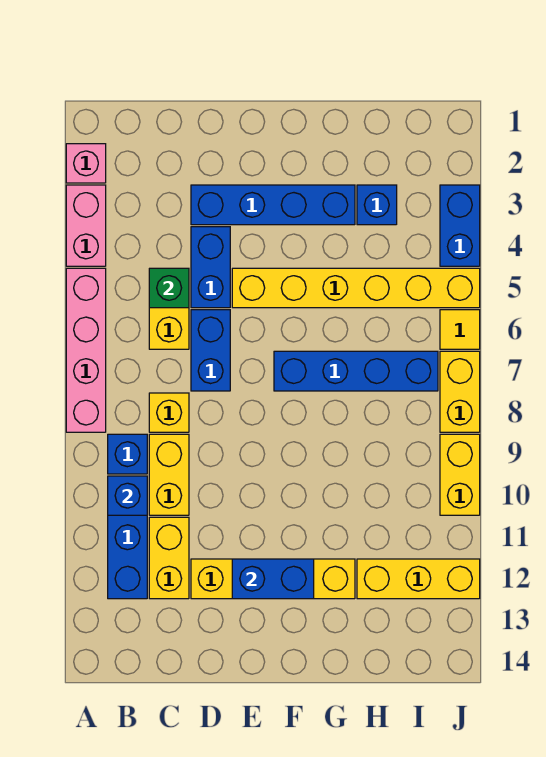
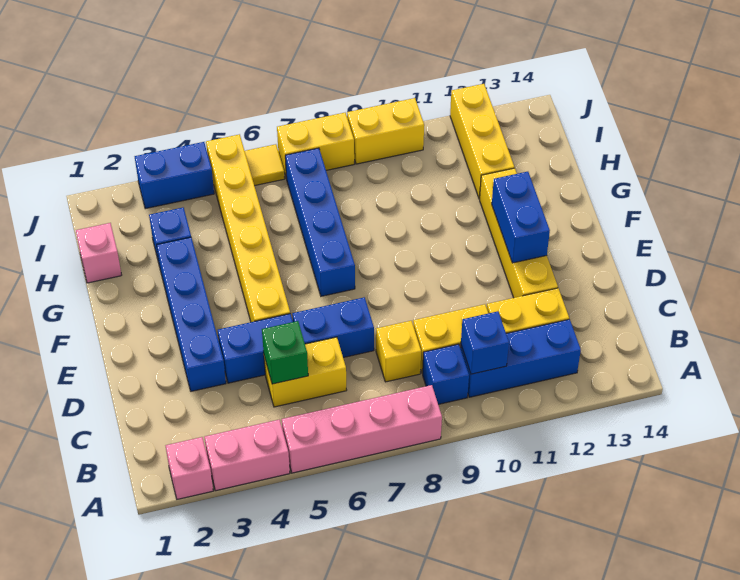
none -> pink brick H1 level 1

